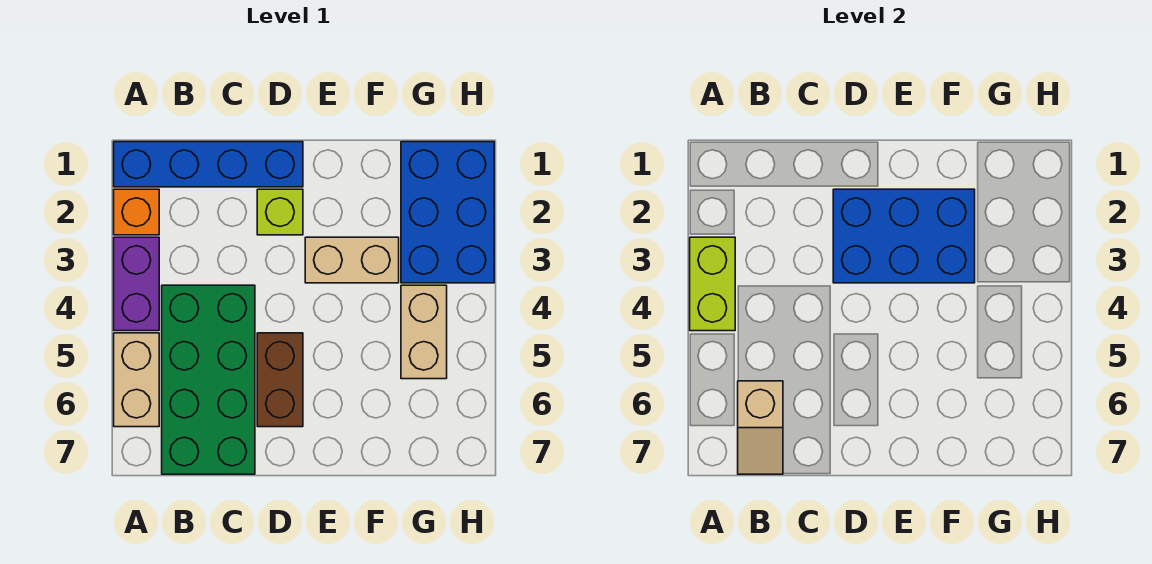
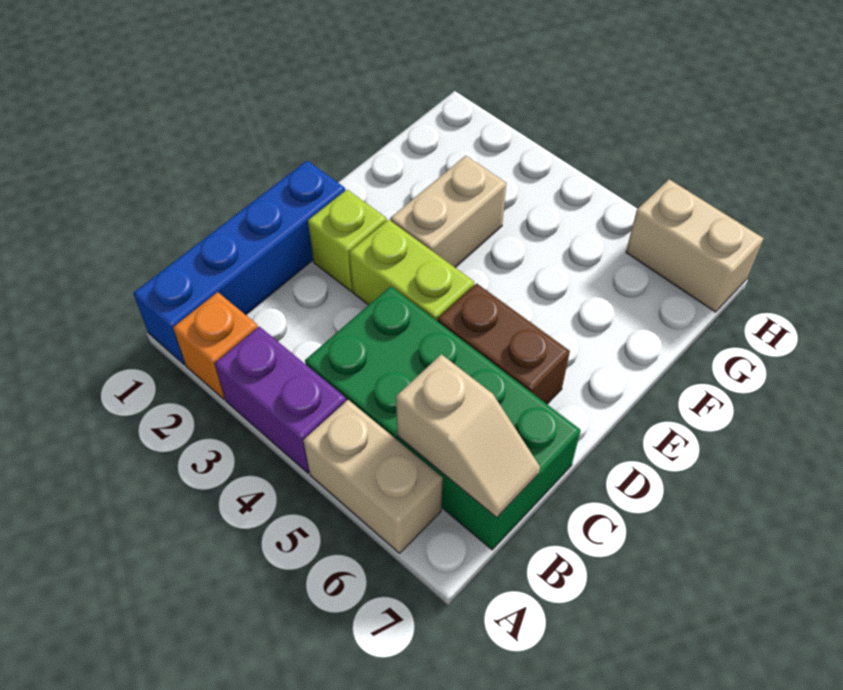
lime brick A3:A4 level 2 -> lime brick D3:D4 level 1
blue brick D2:F3 level 2 -> none
blue brick G1:H3 level 1 -> none
tan brick G4:G5 level 1 -> tan brick H6:H7 level 1

